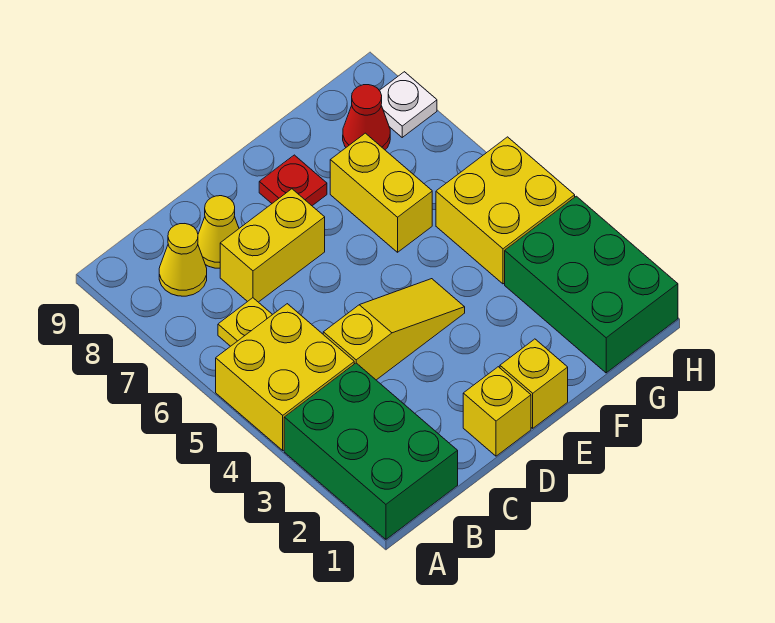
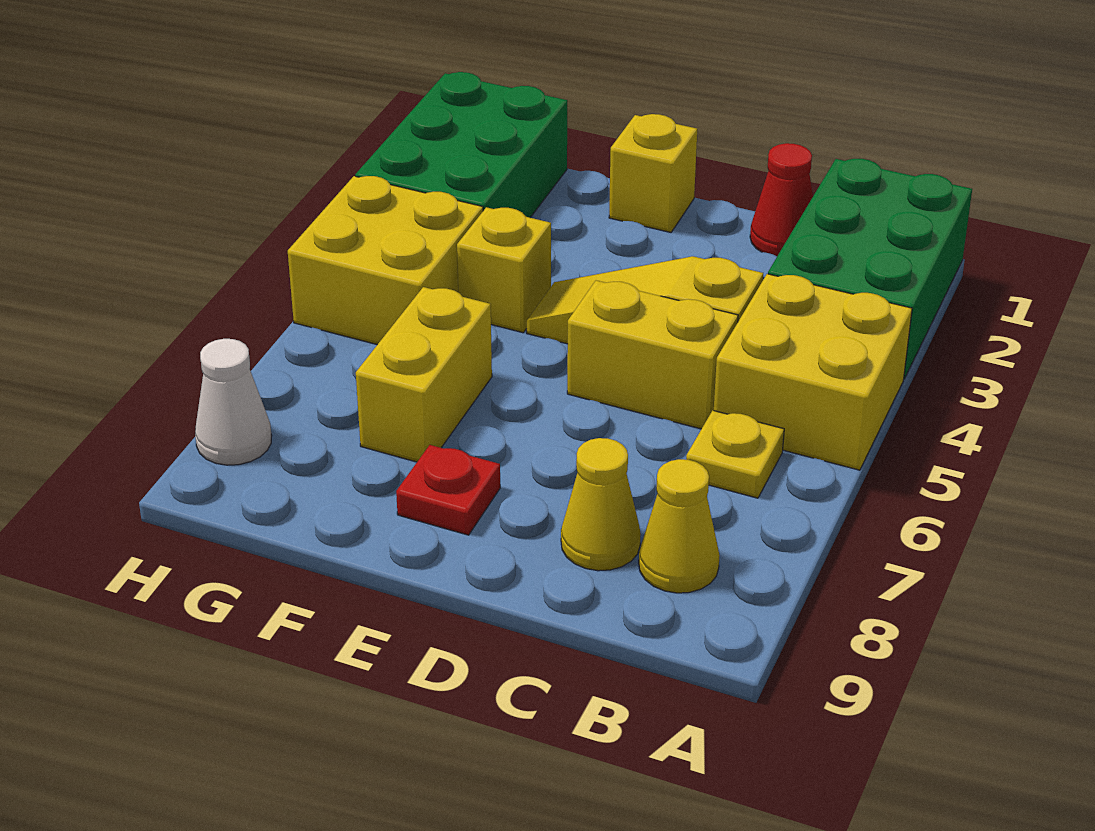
yellow brick C7:D7 level 1 -> yellow brick C5:D5 level 1
yellow brick D1 level 1 -> yellow brick F4 level 1
red cone G8 level 1 -> red cone C1 level 1
white plate H8 level 1 -> white cone H8 level 1

